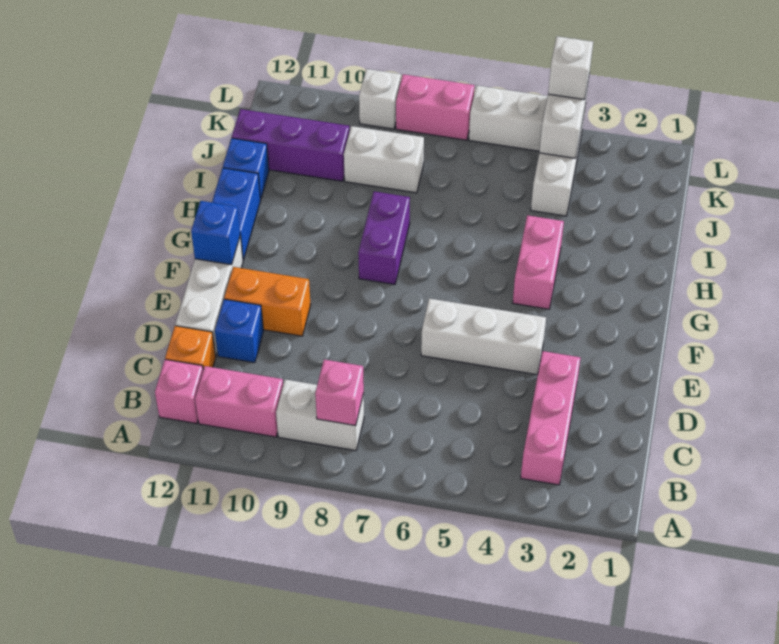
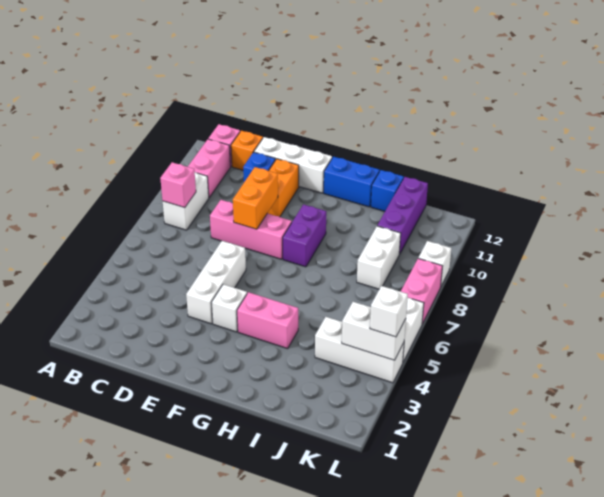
pink brick B3:D3 level 1 -> pink brick D8:F8 level 1
none -> orange brick E8:E9 level 2
none -> white brick F4 level 1
blue brick F12 level 2 -> none
purple brick G8:H8 level 1 -> purple brick G8:G9 level 1

